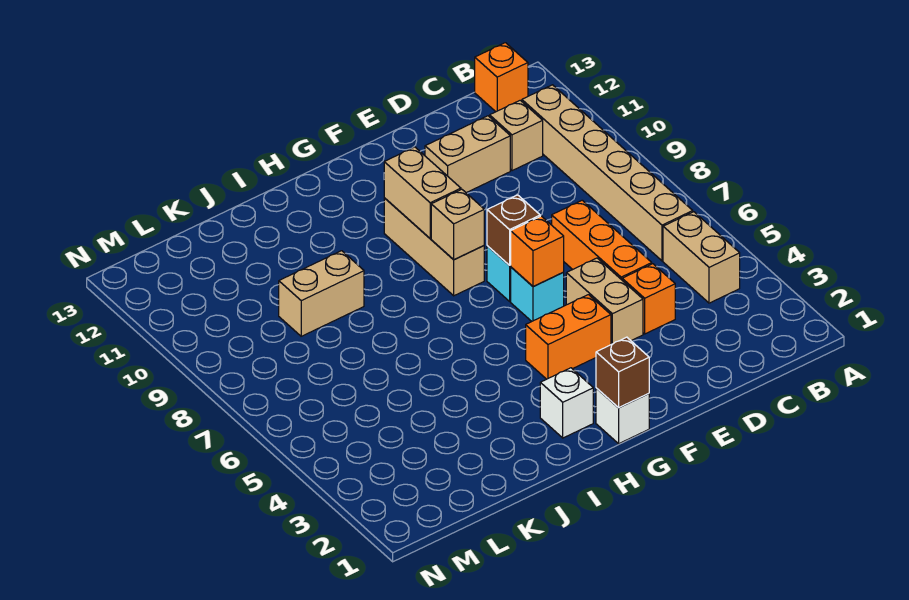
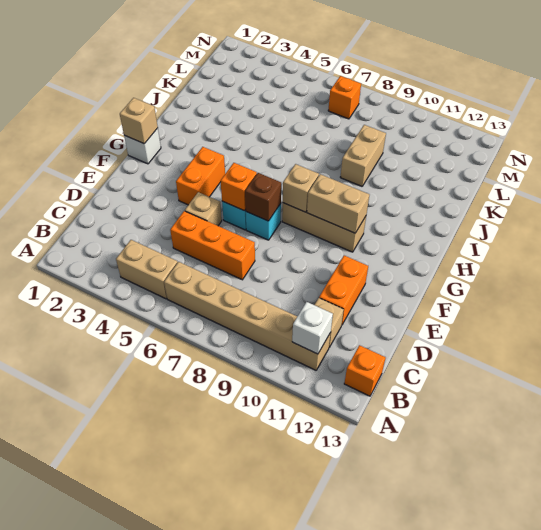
orange brick D4 level 1 -> orange brick M7 level 1
tan brick D11:E11 level 1 -> orange brick D11:E11 level 1
tan brick E4:E5 level 1 -> tan brick E5 level 1
brown brick G1 level 2 -> tan brick G1 level 2
white brick H2 level 1 -> white brick B11 level 2

